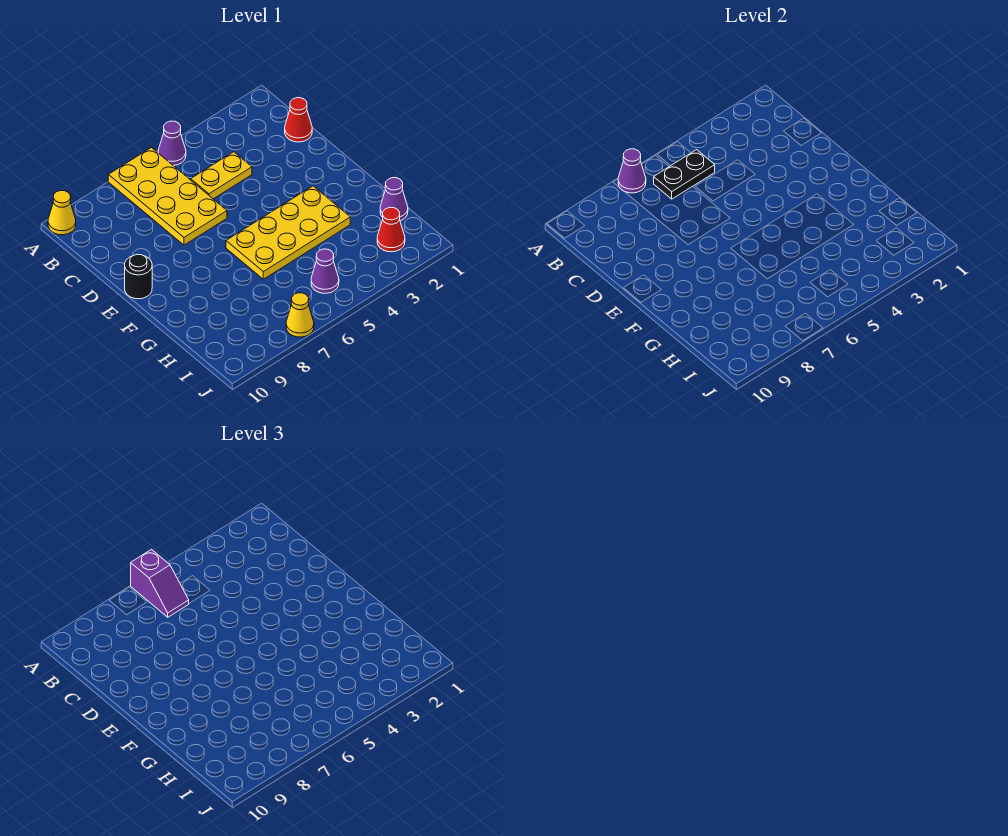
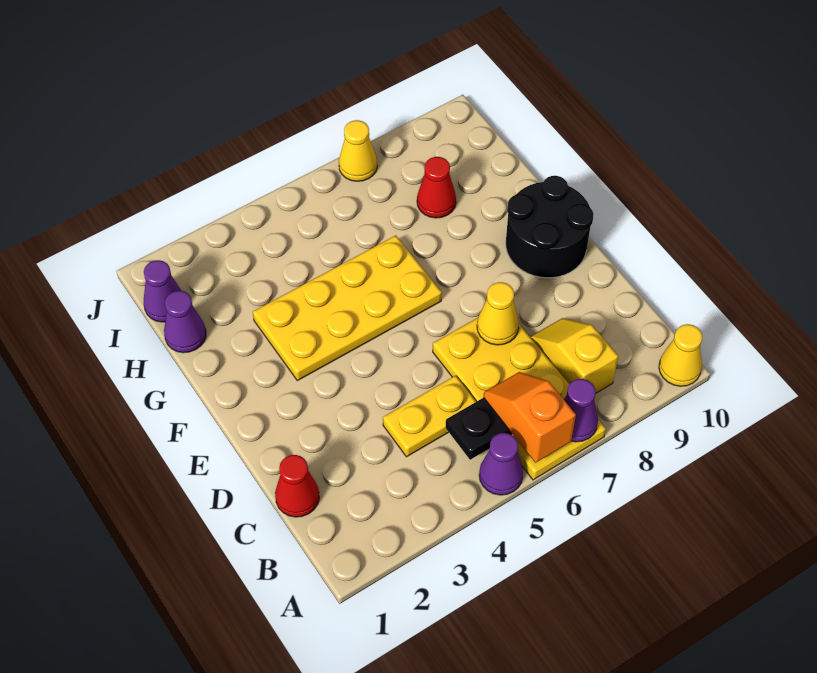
purple slope A6:B6 level 3 top A -> orange slope A6:B6 level 3 top A
none -> yellow slope B8:C8 level 1 top B
none -> yellow cone D7 level 2
black round brick E10 level 1 -> black round brick E9:F10 level 1
red cone I2 level 1 -> red cone H8 level 1
purple cone I5 level 1 -> purple cone I1 level 1

